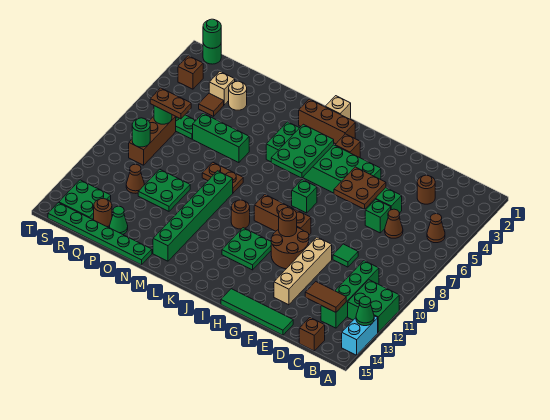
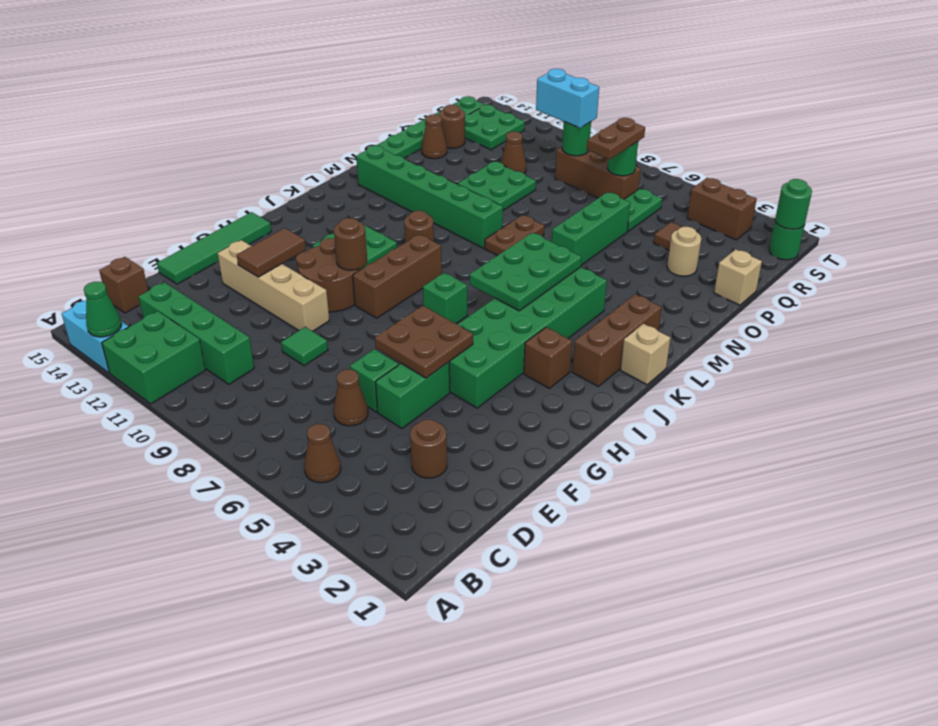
brown tile C13:D13 level 2 -> brown tile F12:G12 level 2
green plate J4:K6 level 2 -> green plate J5:L6 level 2
green cone P14 level 1 -> brown cone P14 level 1
tan brick Q3 level 1 -> tan brick P1 level 1
none -> cyan brick R9:R10 level 3
brown brick S3 level 1 -> brown brick S3:S4 level 1

